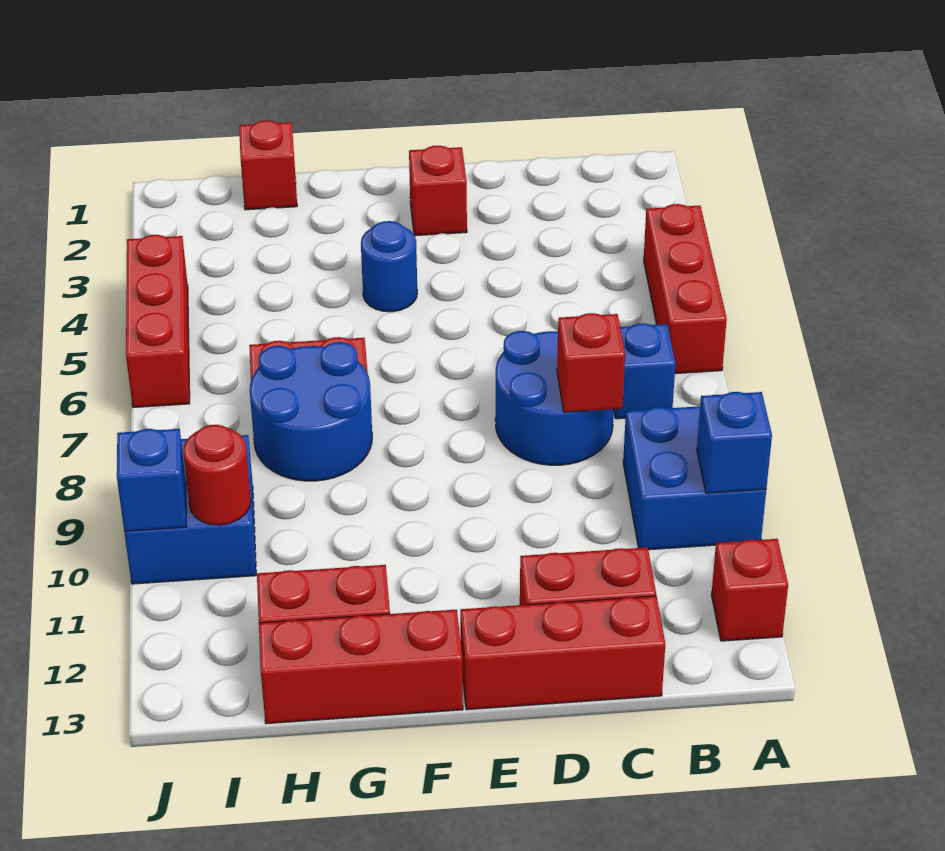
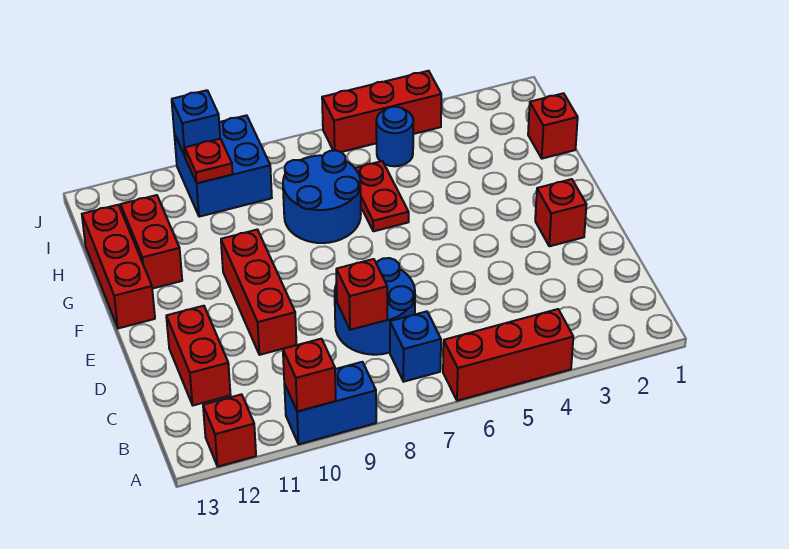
blue brick A9:B10 level 1 -> blue brick A9:A10 level 1
blue brick A10 level 2 -> red brick A10 level 2
red brick C13:E13 level 1 -> red brick D10:F10 level 1
blue round brick F4 level 1 -> blue round brick I5 level 1
red round brick I10 level 2 -> red plate I10 level 2

